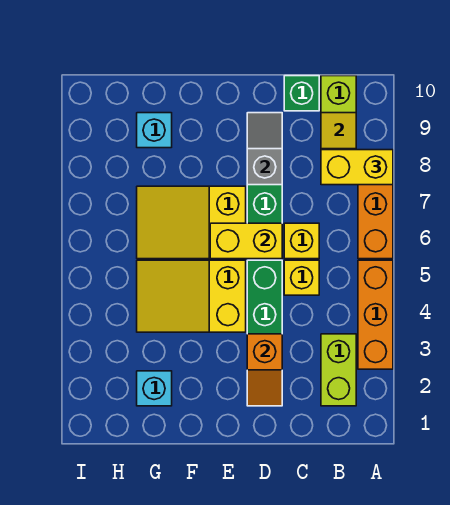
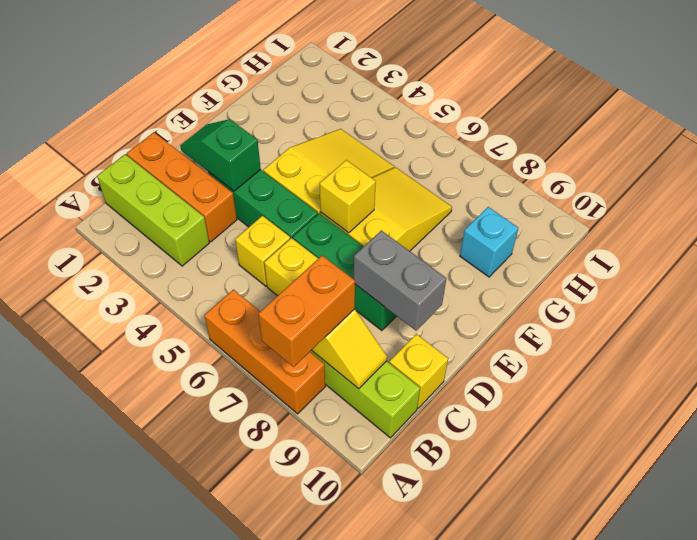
orange brick A3:A5 level 1 -> orange brick C1:C3 level 1
yellow brick A8:B8 level 3 -> orange brick A8:B8 level 3
lime brick B2:B3 level 1 -> lime brick B1:B3 level 1
green brick C10 level 1 -> yellow brick C10 level 1
orange slope D2:D3 level 2 top 3 -> green slope D2:D3 level 2 top 3
yellow brick D6:E6 level 2 -> yellow brick E6 level 2
grey slope D8:D9 level 2 top 8 -> grey brick D8:D9 level 2
cyan brick G2 level 1 -> none

